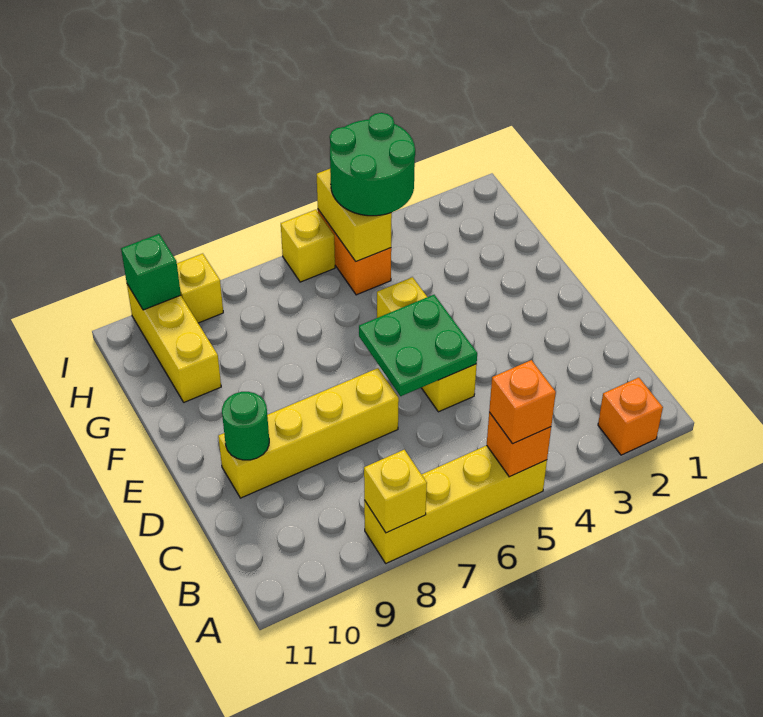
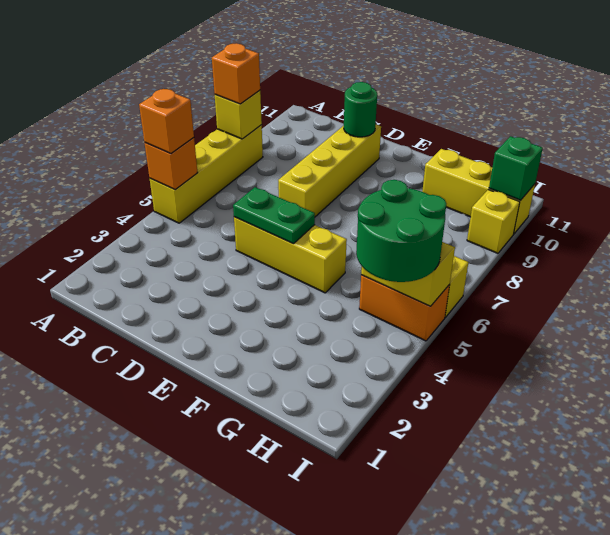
orange brick A2 level 1 -> orange brick A8 level 3
green plate D5:E6 level 2 -> green plate D5:E5 level 2

